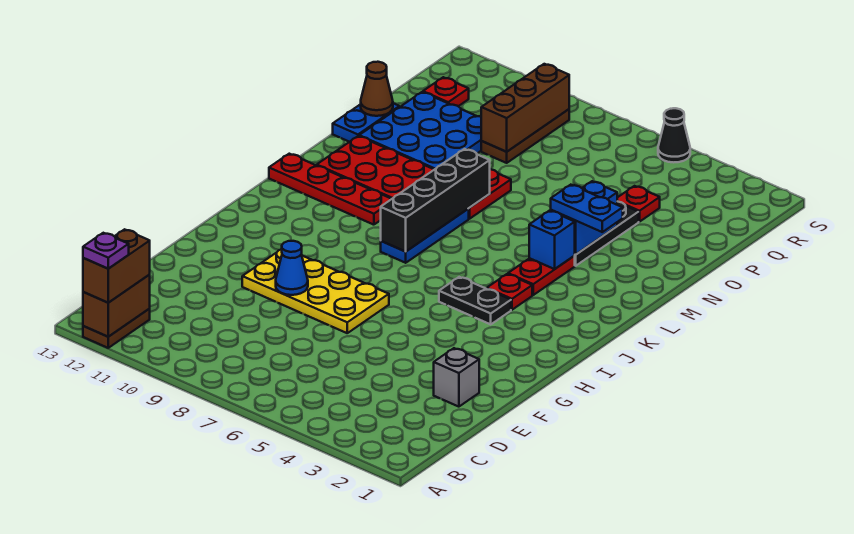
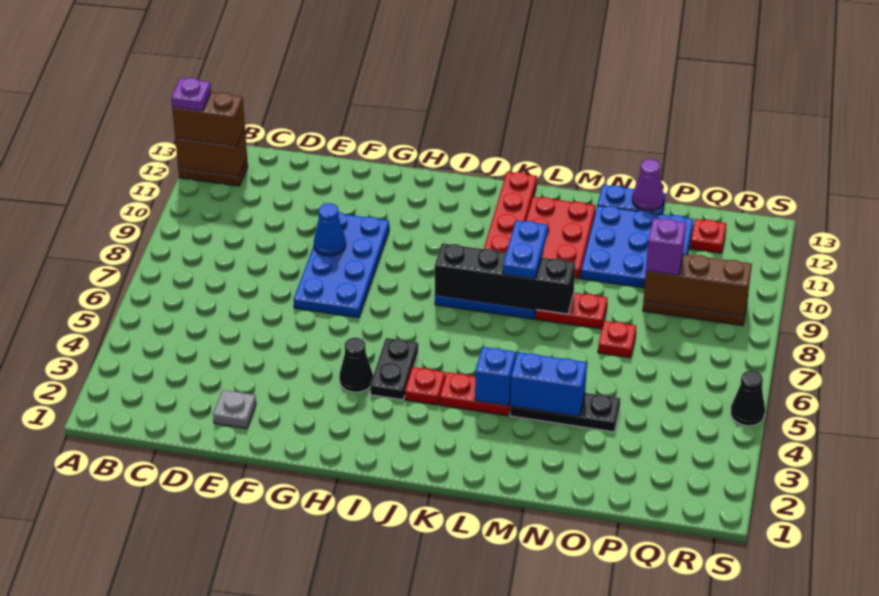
grey brick E2 level 1 -> grey plate E2 level 1
yellow plate F7:G10 level 1 -> blue plate F7:G10 level 1
none -> black cone H4 level 1
blue plate M3:M4 level 3 -> blue plate L8:L9 level 3
brown cone O13 level 2 -> purple cone O13 level 2
red plate P4 level 1 -> red plate O7 level 1
none -> purple brick P9 level 3

